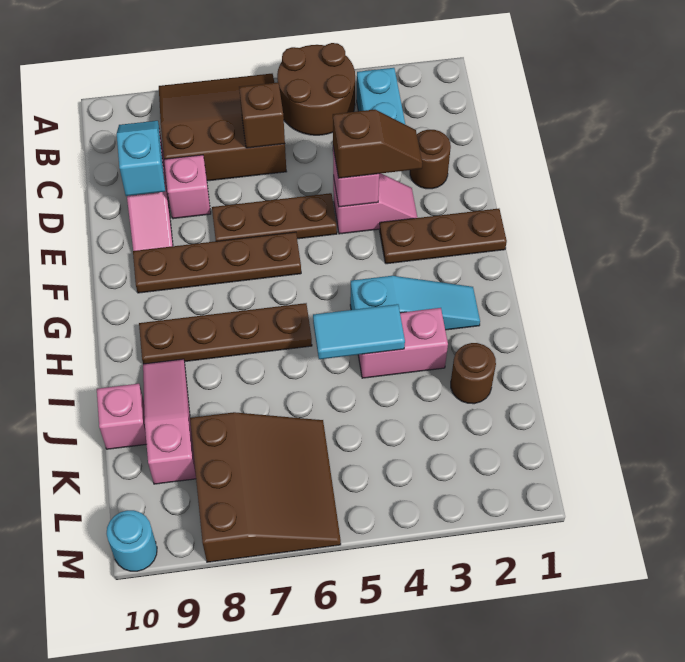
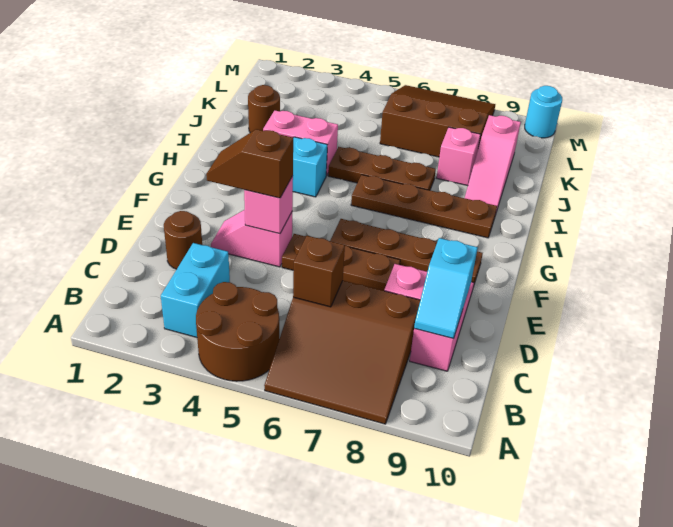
brown plate F1:F3 level 1 -> brown plate I5:I7 level 1
cyan tile I4:I5 level 2 -> none
pink brick J10 level 1 -> pink brick J8 level 1
brown slope K6:M8 level 1 top 8 -> brown slope K6:M8 level 1 top K

